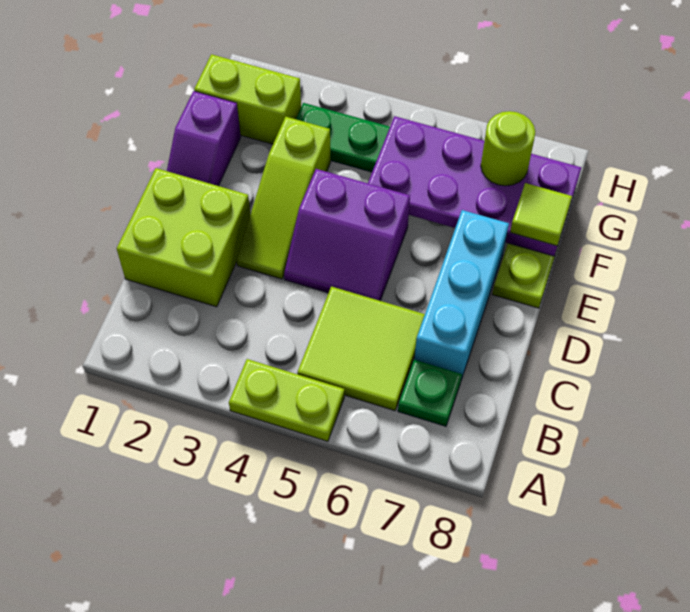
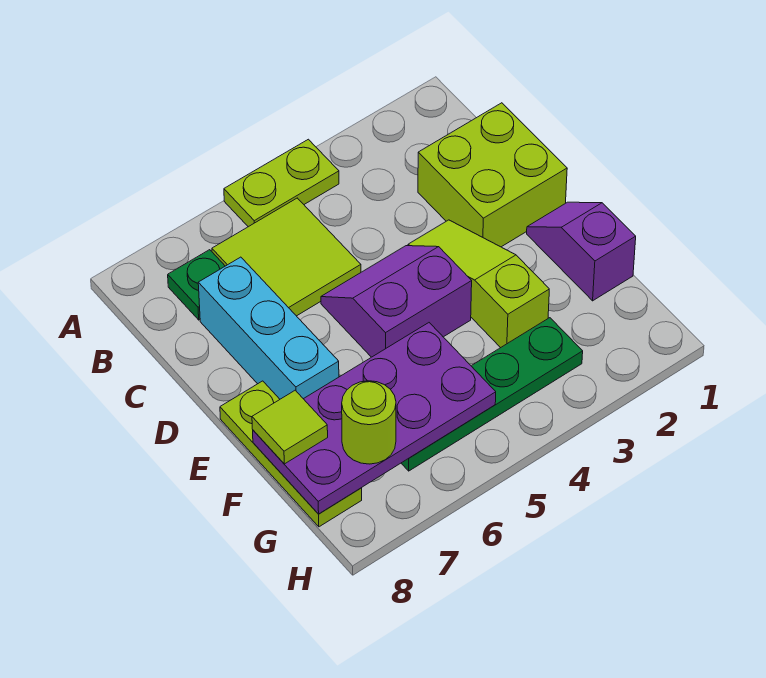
lime brick G1:G2 level 1 -> none

